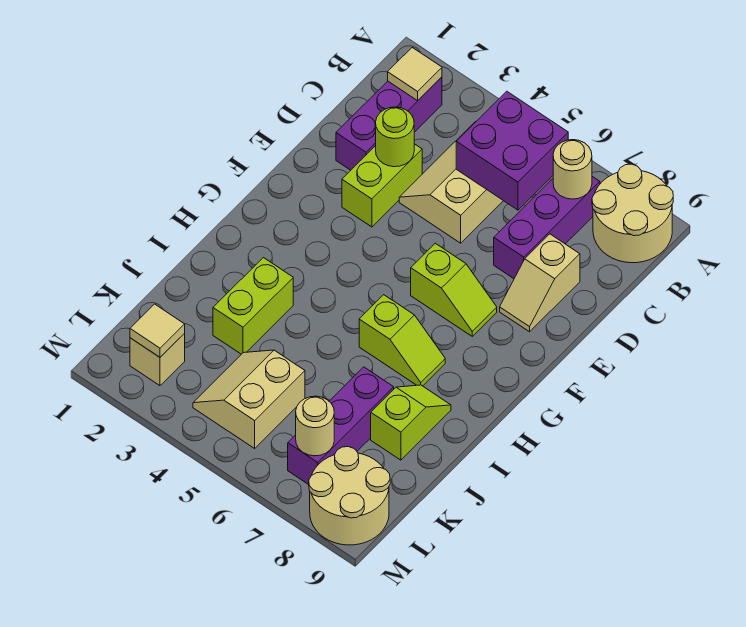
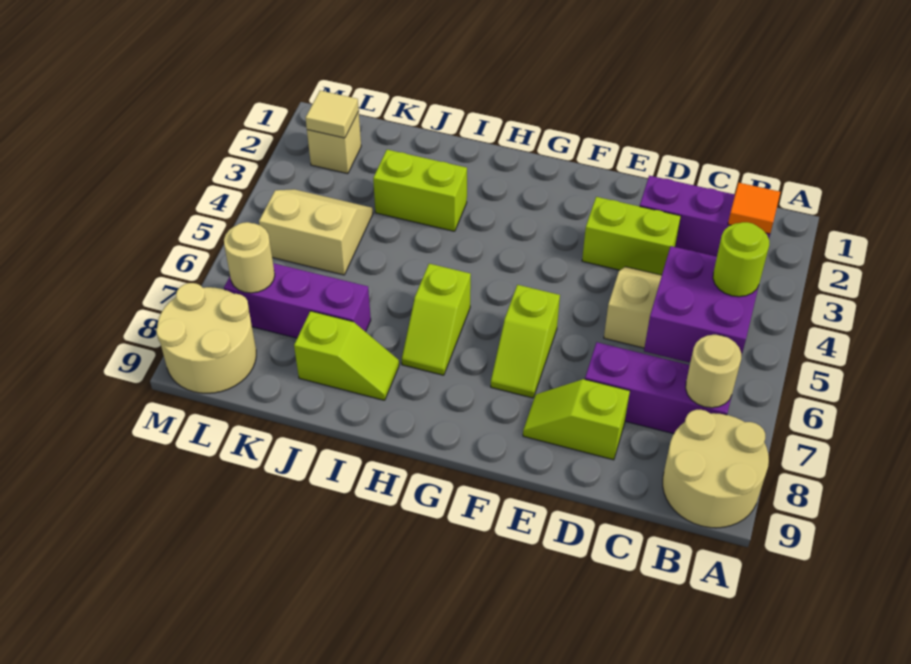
tan tile B2 level 2 -> orange tile B2 level 2
lime round brick D3 level 2 -> lime round brick B5 level 3
tan slope D8:E8 level 1 top D -> lime slope D8:E8 level 1 top D

